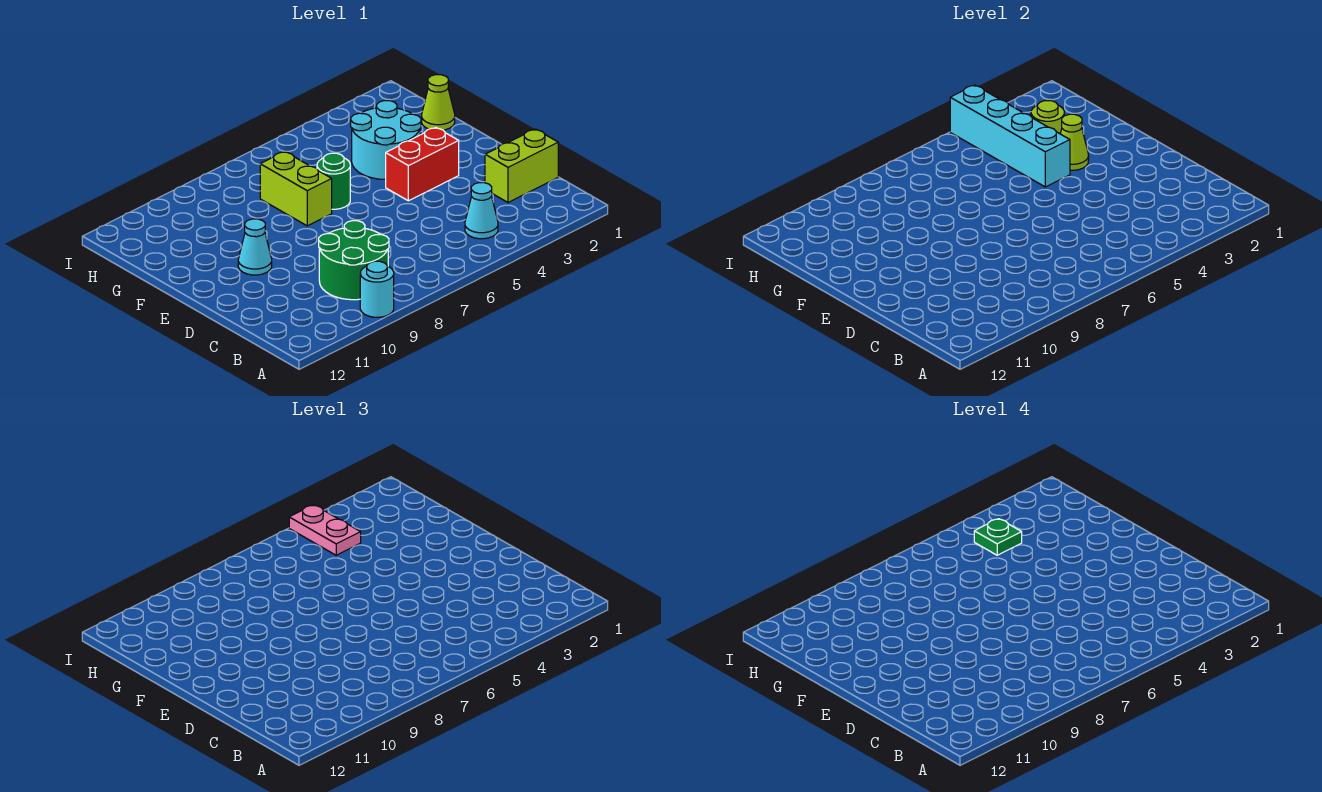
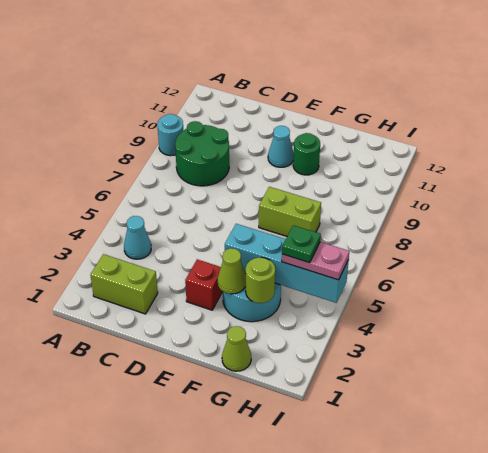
lime brick C1:C2 level 1 -> lime brick B2:C2 level 1
red brick E3:E4 level 1 -> red brick E3 level 1
green round brick F6 level 1 -> green round brick F10 level 1

